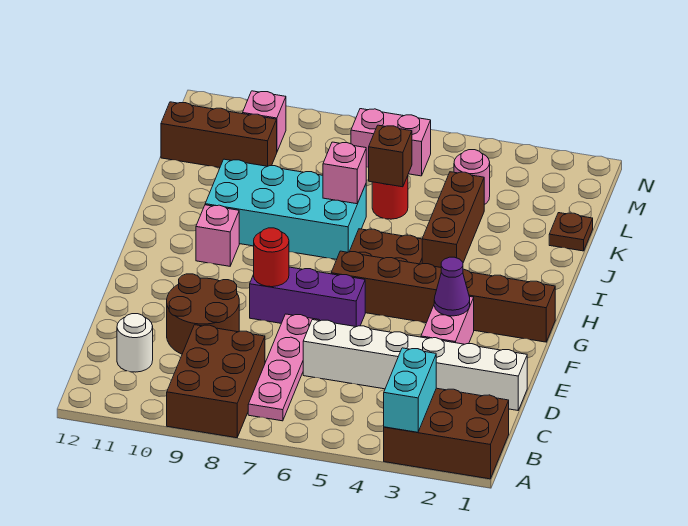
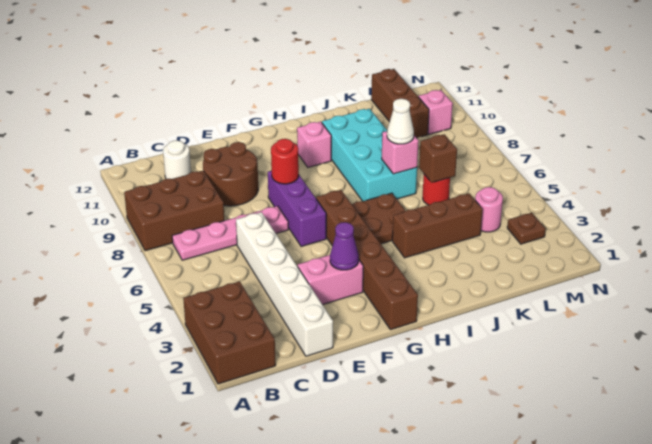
cyan brick A3:B3 level 2 -> none
none -> white cone J7 level 3
brown plate K1 level 1 -> brown plate M3 level 1
pink brick M6:M7 level 1 -> none

